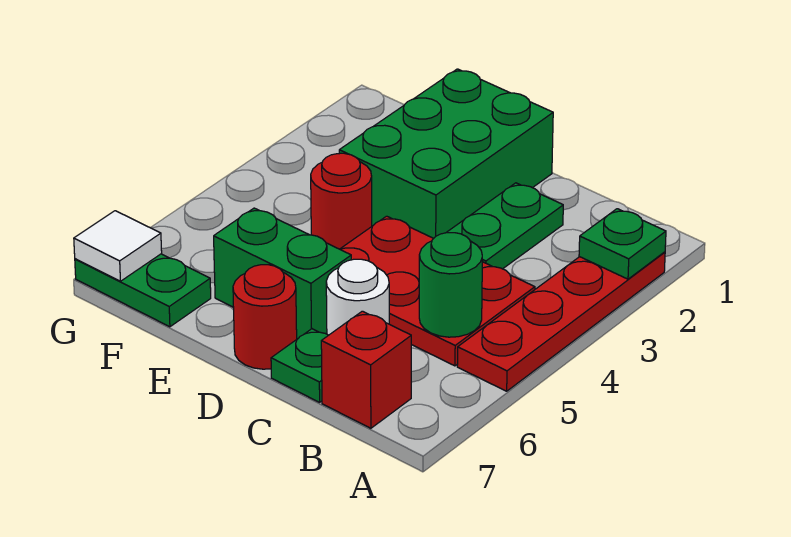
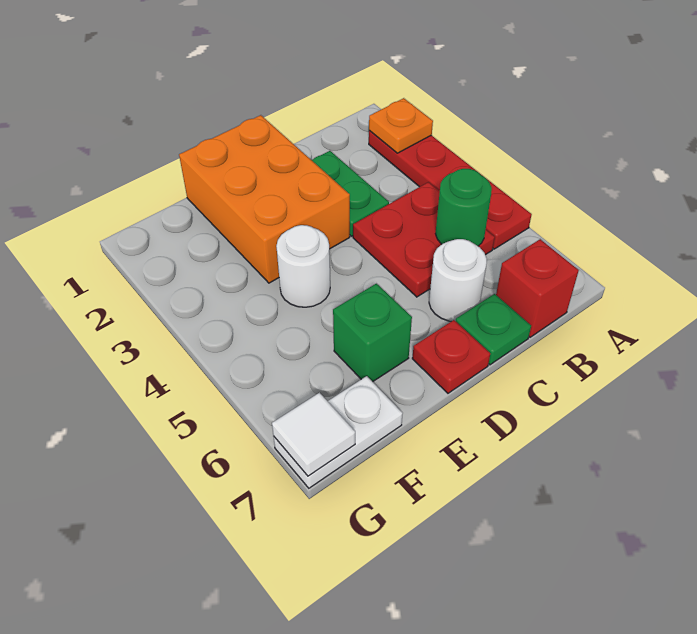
green plate A2 level 2 -> orange plate A2 level 2
red plate B4:D5 level 1 -> red plate B4:C5 level 1
green brick D1:E3 level 1 -> orange brick D1:E3 level 1
green brick D6:E6 level 1 -> green brick E6 level 1
red round brick D7 level 1 -> red plate D7 level 1
red round brick E4 level 1 -> white round brick E4 level 1
green plate F7:G7 level 1 -> white plate F7:G7 level 1

